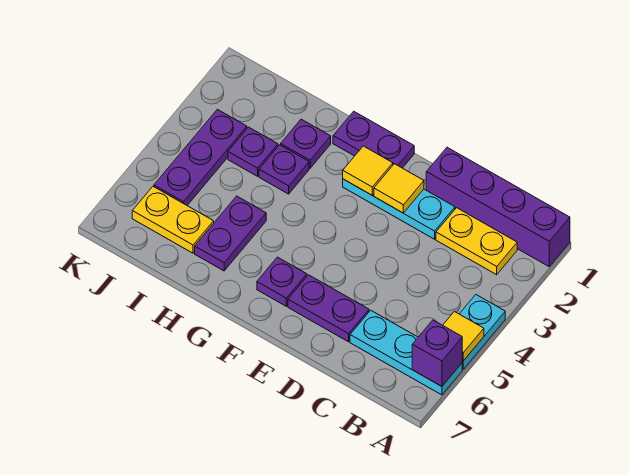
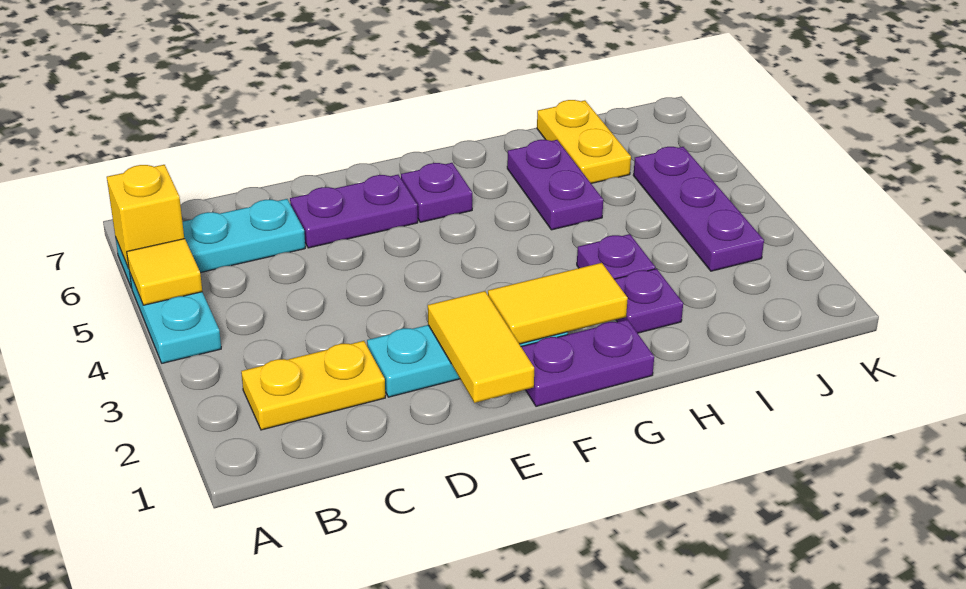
purple brick A1:D1 level 1 -> none
purple brick A6 level 2 -> yellow brick A6 level 2
yellow tile E2 level 2 -> yellow tile E1:E2 level 2
yellow tile F2 level 2 -> yellow tile F2:G2 level 2
purple plate I3 level 1 -> none
yellow plate I6:J6 level 1 -> yellow plate I6:I7 level 1

